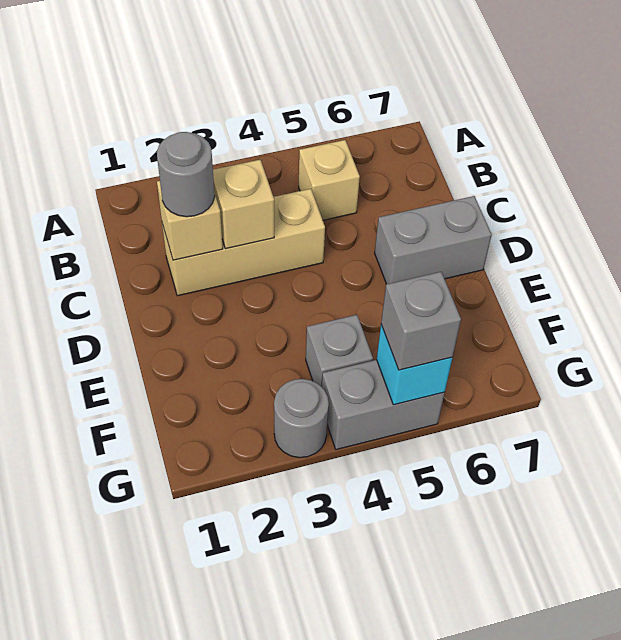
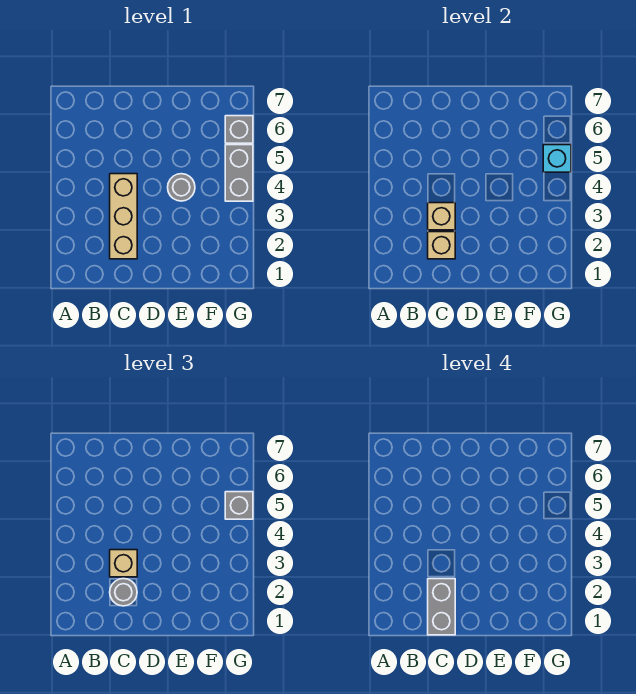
tan brick B5 level 1 -> tan brick C3 level 3
grey brick D6:D7 level 1 -> grey brick C1:C2 level 4
grey brick F4 level 1 -> grey brick G6 level 1
grey round brick G3 level 1 -> grey round brick E4 level 1

